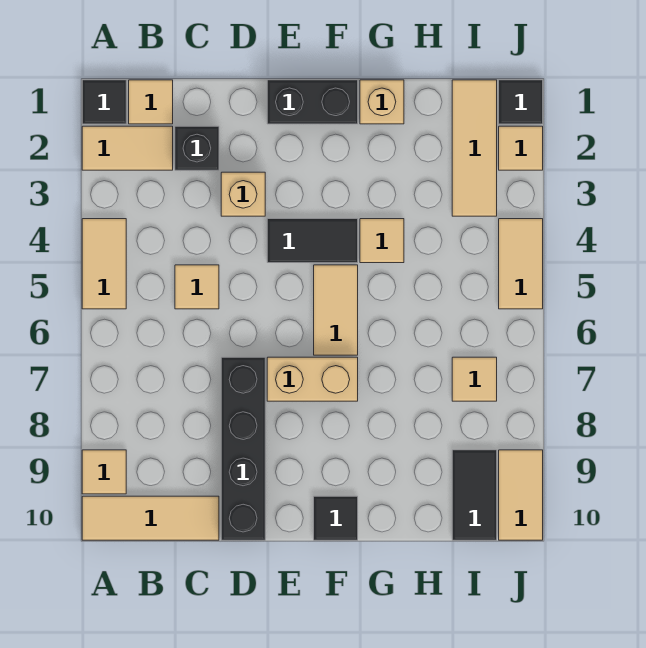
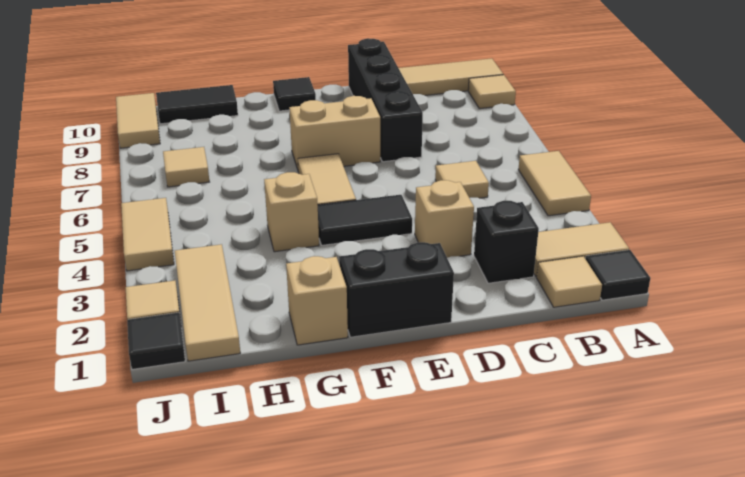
tan tile G4 level 1 -> tan brick G4 level 1
black tile I9:I10 level 1 -> black tile H10:I10 level 1

